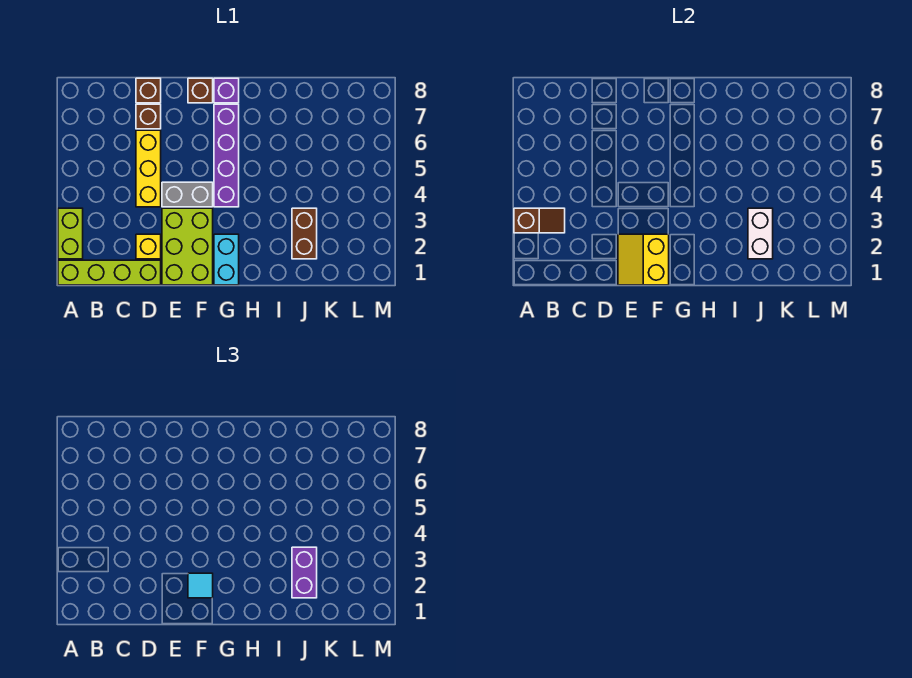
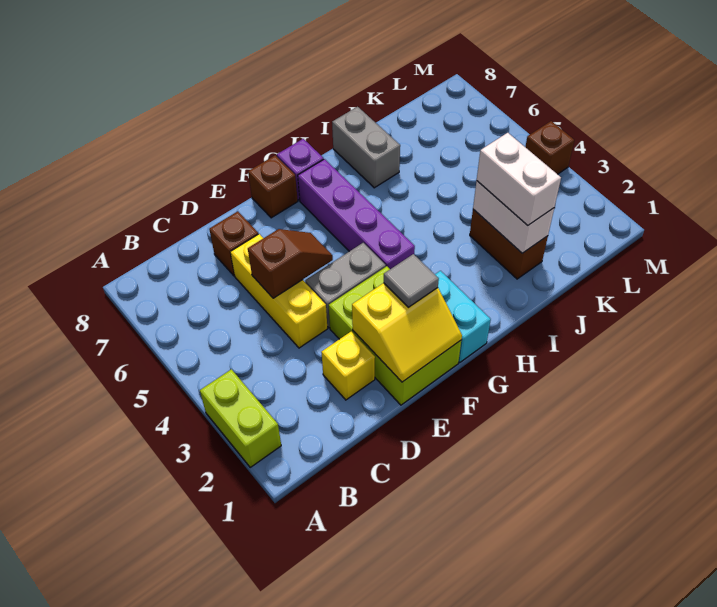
lime brick A1:D1 level 1 -> none
brown slope A3:B3 level 2 top A -> brown slope D5:E5 level 2 top D
brown brick D8 level 1 -> brown brick M4 level 1
yellow slope E1:F2 level 2 top F -> yellow slope E1:F2 level 2 top 2
cyan tile F2 level 3 -> grey tile F2 level 3
none -> grey brick I7:I8 level 1
purple brick J2:J3 level 3 -> white brick J2:J3 level 3

